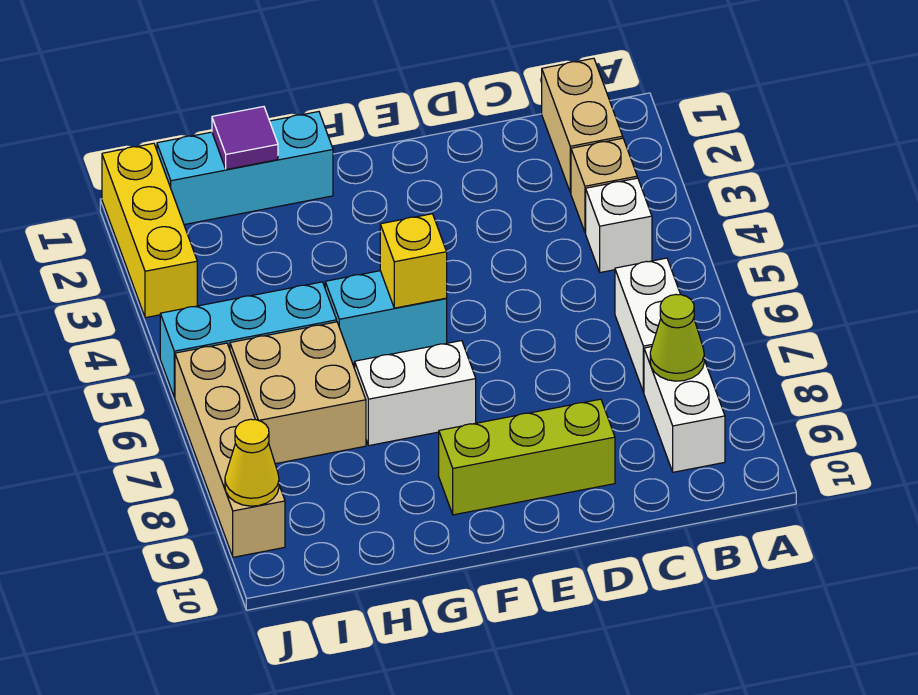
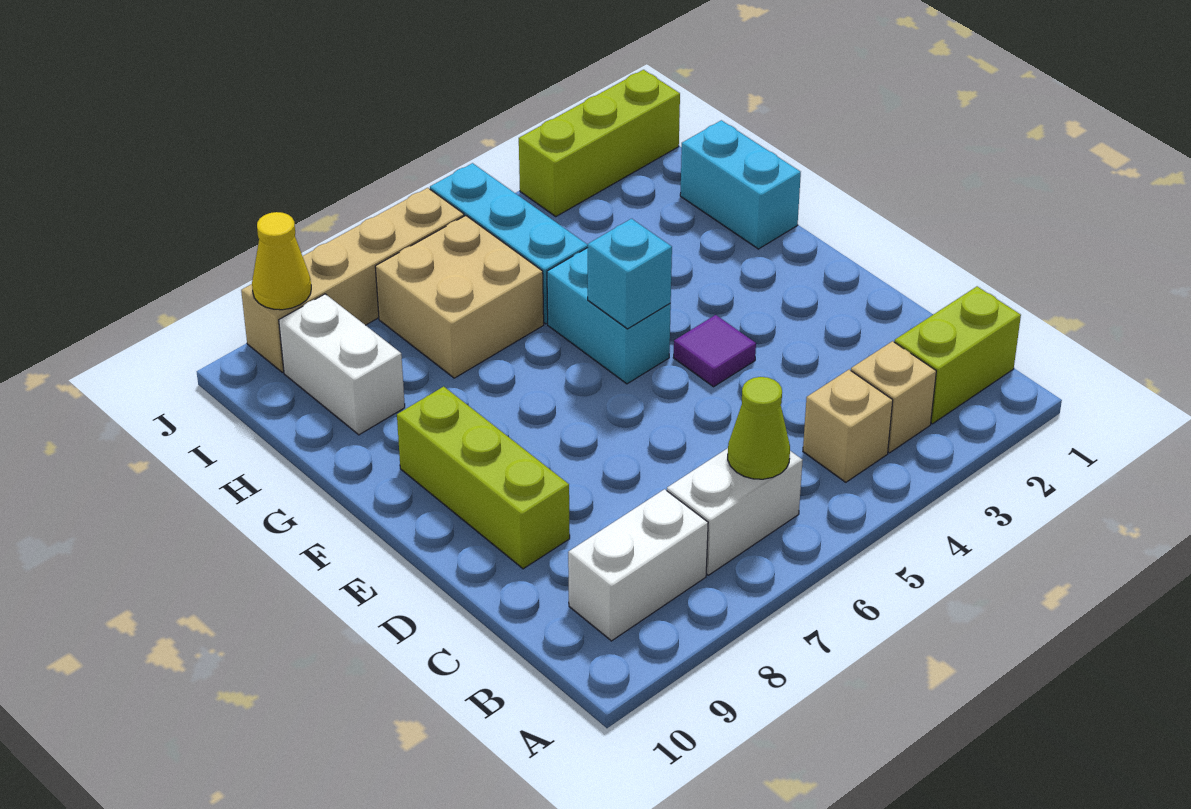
tan brick B1:B2 level 1 -> lime brick B1:B2 level 1
white brick B4 level 1 -> tan brick B4 level 1
lime cone B8 level 2 -> lime cone B6 level 2
yellow brick F5 level 2 -> cyan brick F5 level 2
white brick F7:G7 level 1 -> white brick H9:I9 level 1
cyan brick G1:I1 level 1 -> cyan brick G1:H1 level 1
purple tile H1 level 2 -> purple tile E4 level 1
yellow brick J1:J3 level 1 -> lime brick J1:J3 level 1

